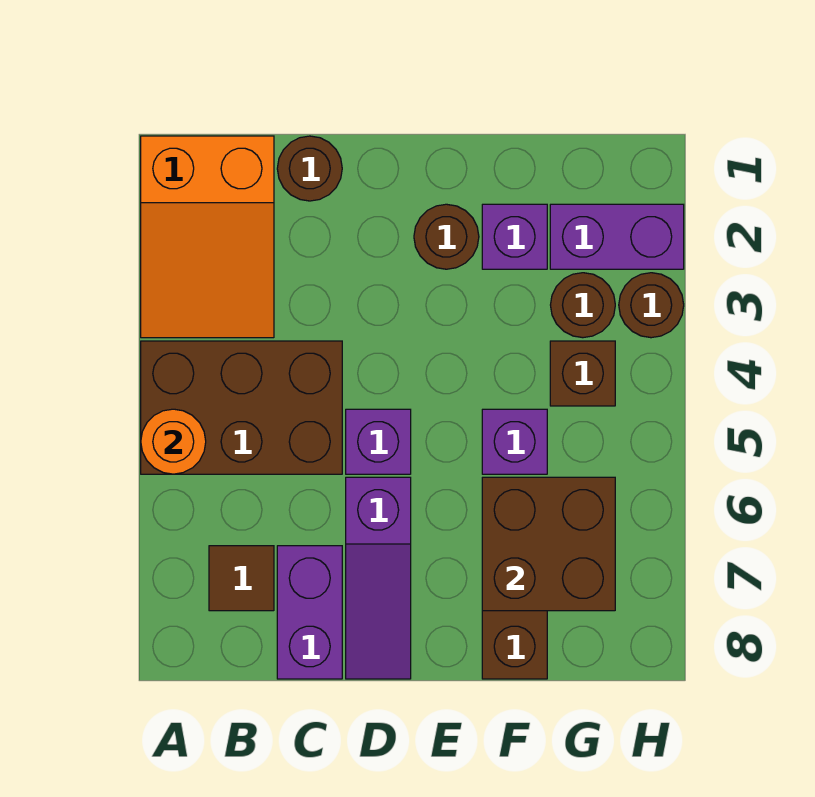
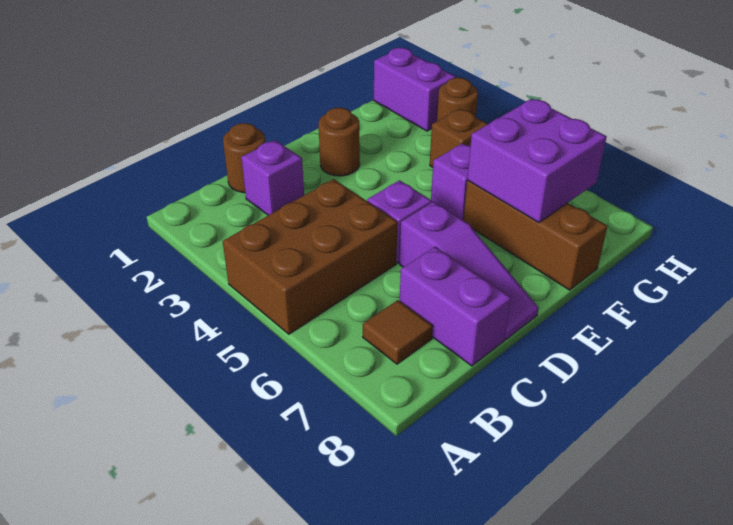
orange slope A1:B3 level 1 top 1 -> none
orange round brick A5 level 2 -> none
purple brick F2 level 1 -> purple brick C2 level 1
brown brick F6:G7 level 2 -> purple brick F6:G7 level 2
purple brick G2:H2 level 1 -> purple brick H1:H2 level 1
brown round brick G3 level 1 -> none

